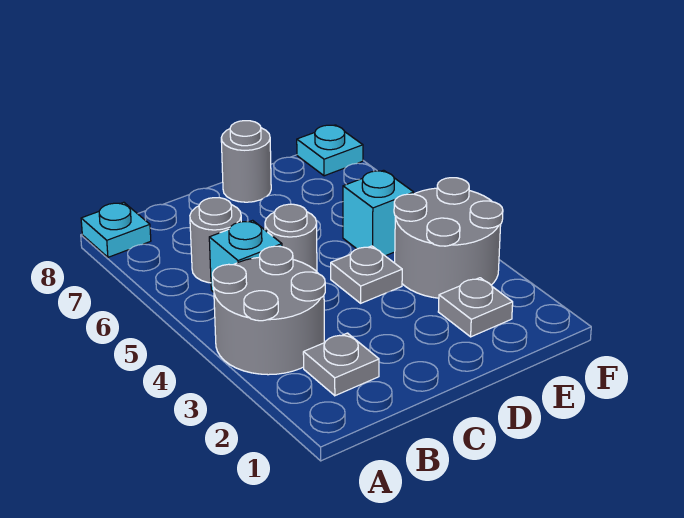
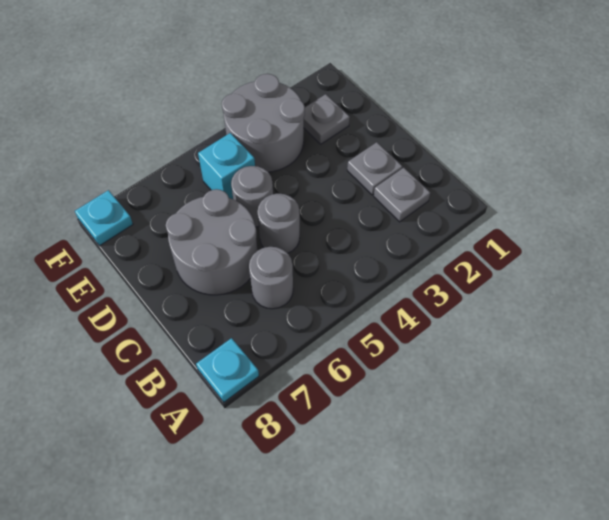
grey round brick A3:B4 level 1 -> grey round brick C6:D7 level 1
cyan brick B5 level 1 -> none
grey plate D4 level 1 -> grey plate C2 level 1
grey round brick D8 level 1 -> grey round brick D5 level 1

